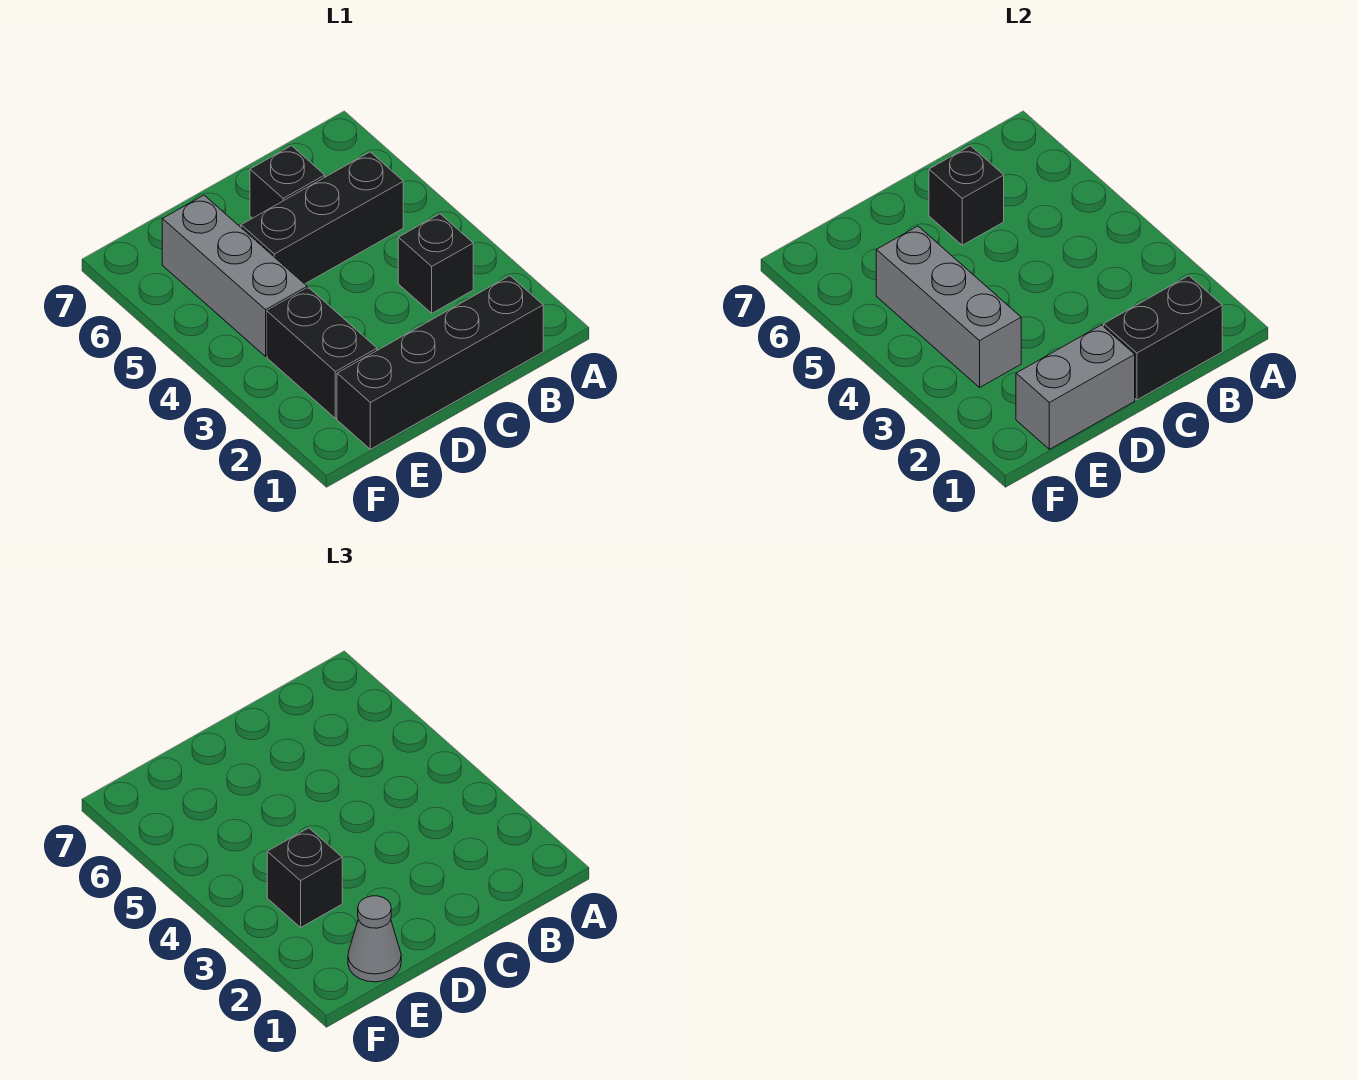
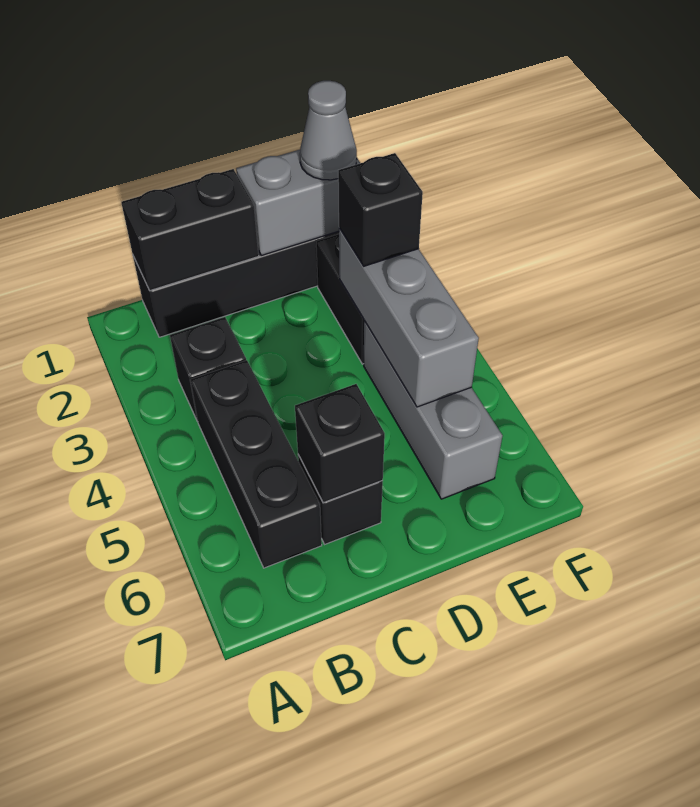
black brick B5:D5 level 1 -> black brick B4:B6 level 1

